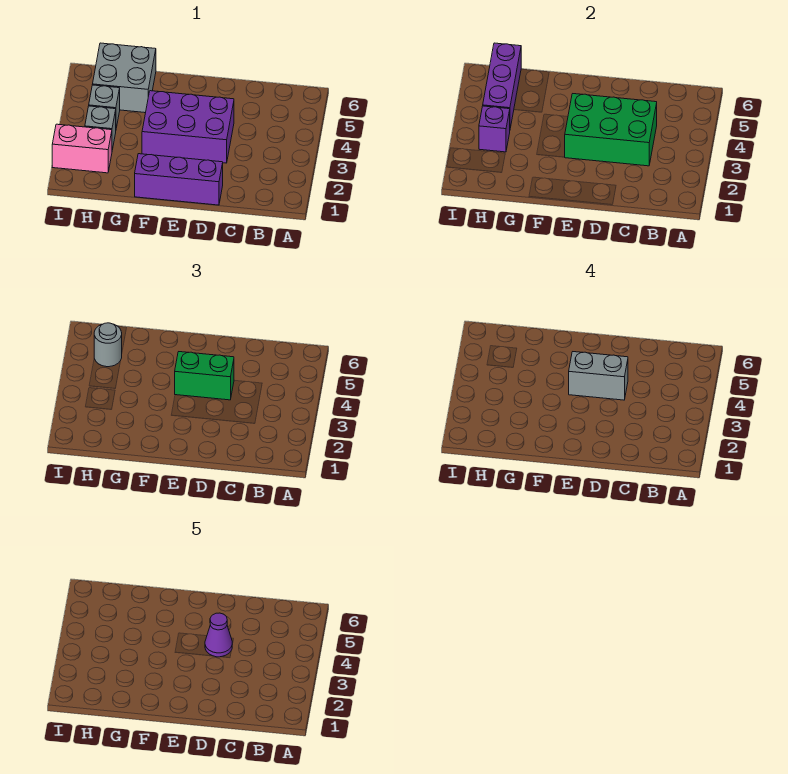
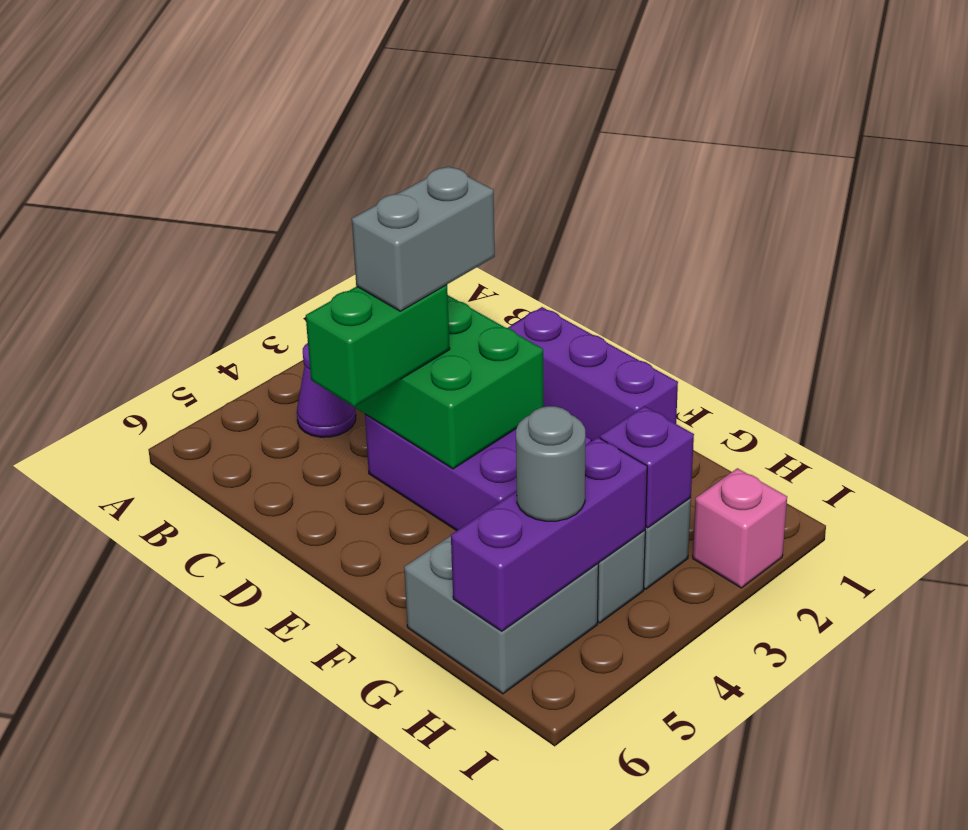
green brick D4:E4 level 3 -> green brick D4:D5 level 3
grey brick D4:E4 level 4 -> grey brick D3:D4 level 4
purple cone D4 level 5 -> purple cone B4 level 1
pink brick H2:I2 level 1 -> pink brick I2 level 1

